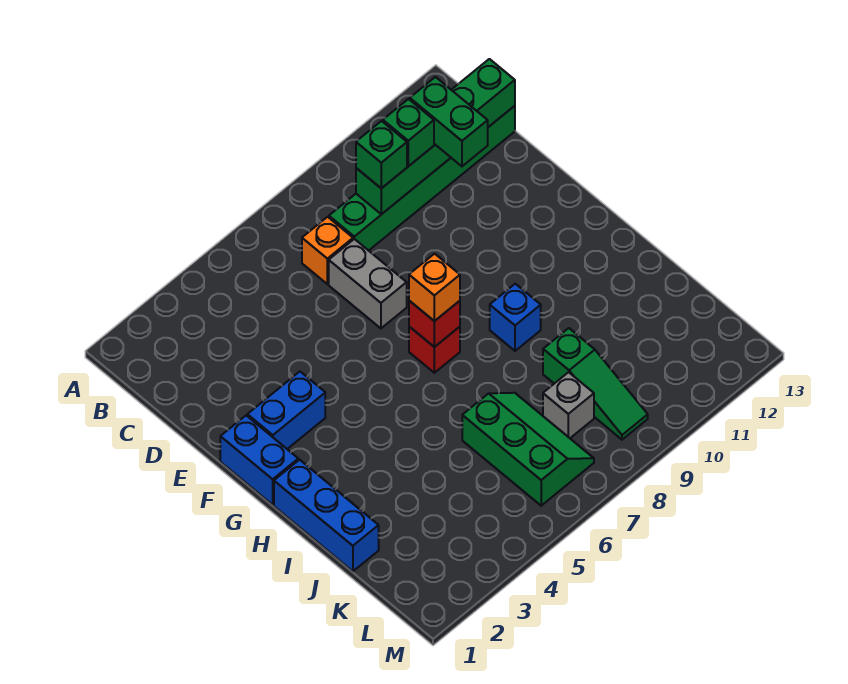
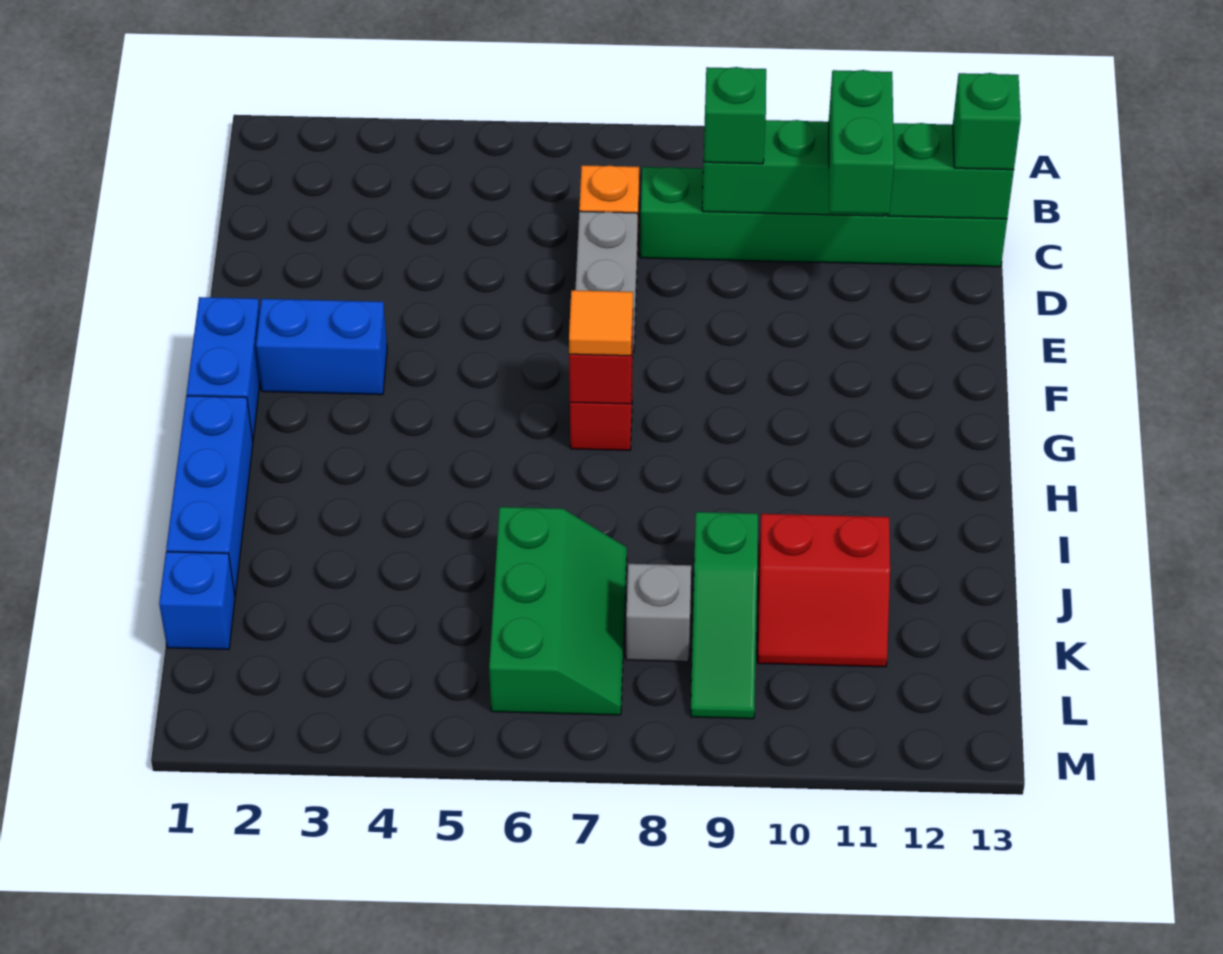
green brick C10 level 3 -> green brick C13 level 3
orange brick G7 level 3 -> orange tile G7 level 3
blue brick H9 level 1 -> blue brick K1 level 1
none -> red slope J10:K11 level 1 top J

